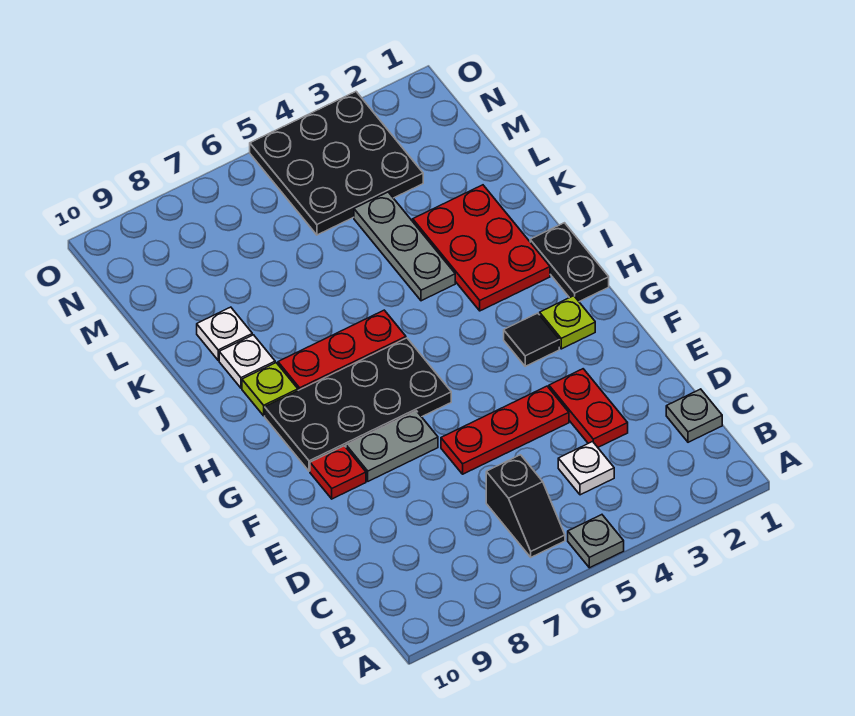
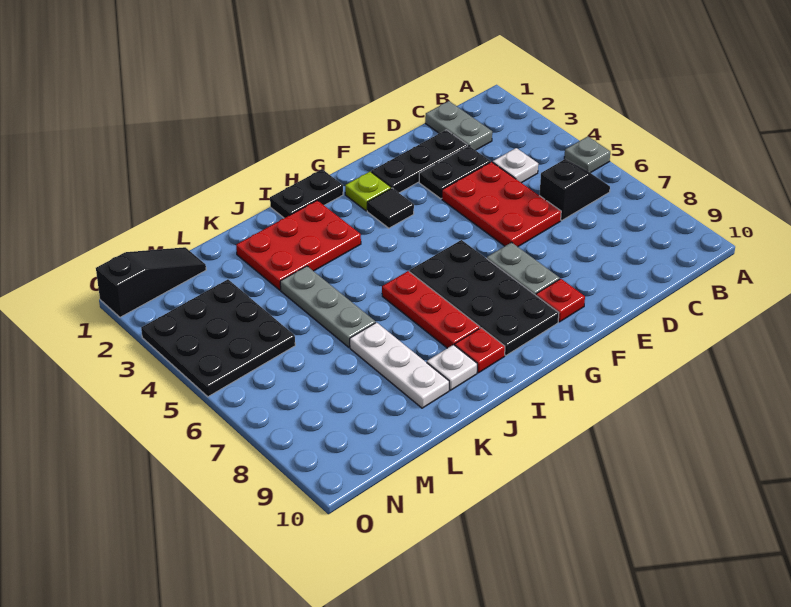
grey plate C1 level 1 -> grey plate C1:C2 level 1
none -> black plate D2:F2 level 1
red plate D3:E3 level 1 -> black plate D3:E3 level 1
red plate E4:E6 level 1 -> red plate D4:E6 level 1
lime plate I9 level 1 -> red plate I9 level 1
grey plate J4:L4 level 1 -> grey plate K4:K6 level 1
white plate K9 level 1 -> white plate K7:K9 level 1
none -> black slope M1:O1 level 1 top O

